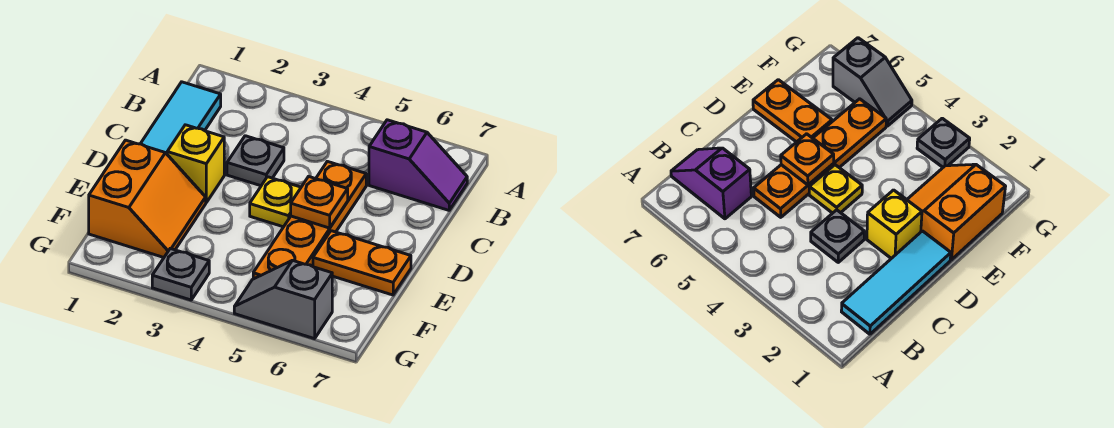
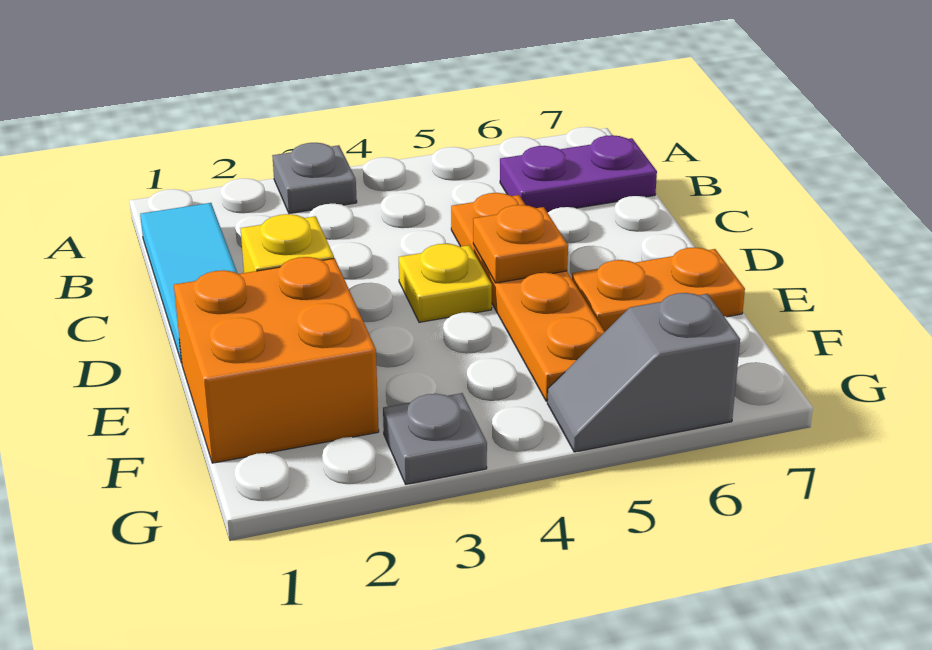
purple slope B6:B7 level 1 top 6 -> purple plate B6:B7 level 1
grey plate C3 level 1 -> grey plate A3 level 1
orange slope E1:F2 level 1 top 1 -> orange brick E1:F2 level 1

